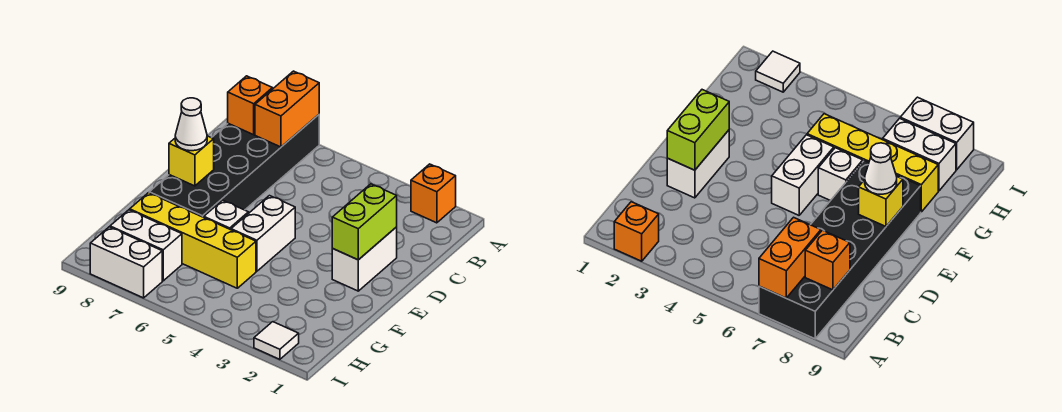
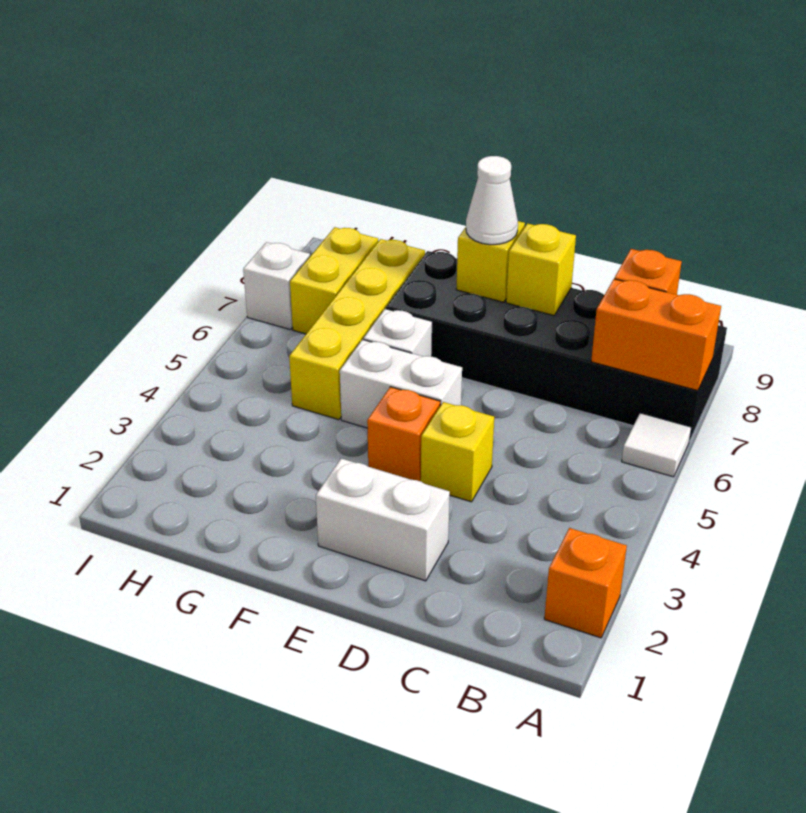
lime brick D2:E2 level 2 -> none
none -> yellow brick D4 level 1
none -> yellow brick D8 level 2
none -> orange brick E4 level 1
white brick H7:H8 level 1 -> yellow brick H7:H8 level 1
white tile I2 level 1 -> white tile A6 level 1
white brick I7:I8 level 1 -> white brick I7 level 1

